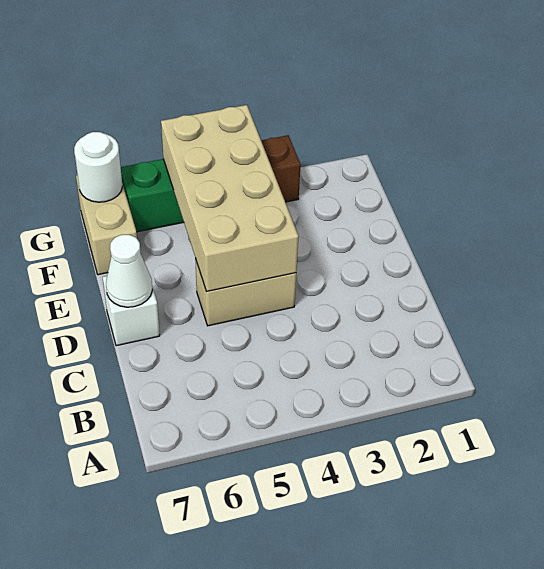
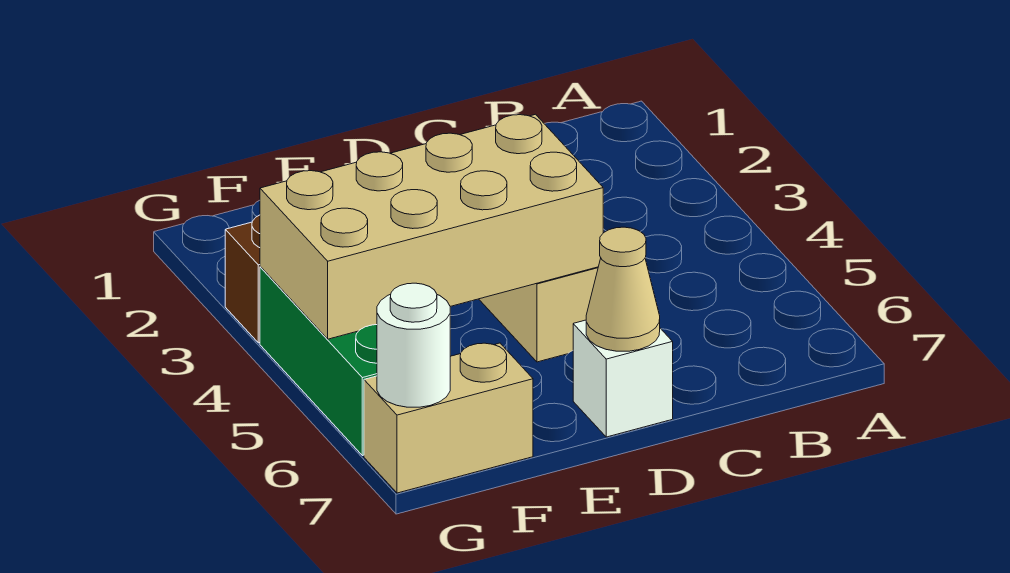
white cone D7 level 2 -> tan cone D7 level 2

